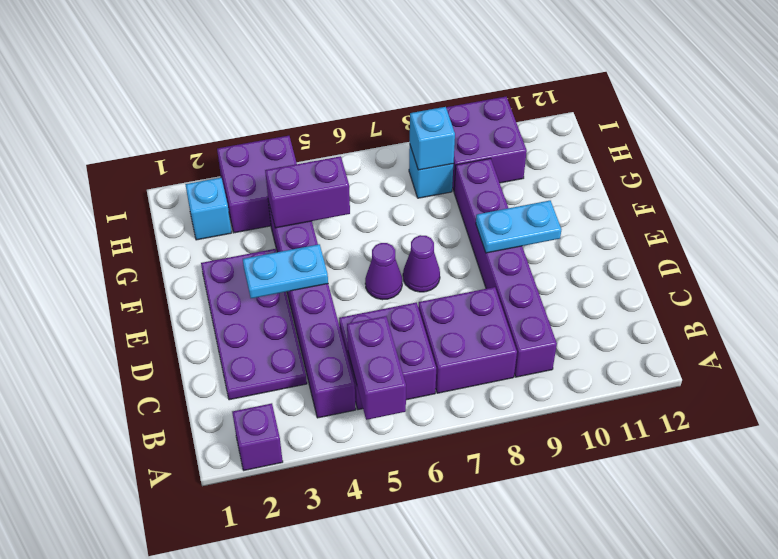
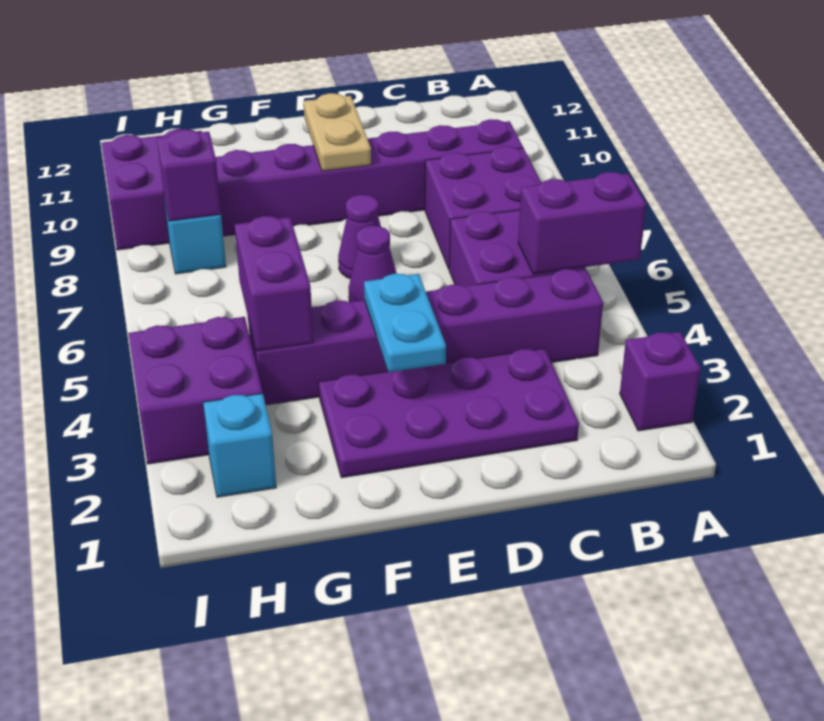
cyan plate E9:E10 level 2 -> tan plate E9:E10 level 2
cyan brick H8 level 2 -> purple brick H8 level 2

